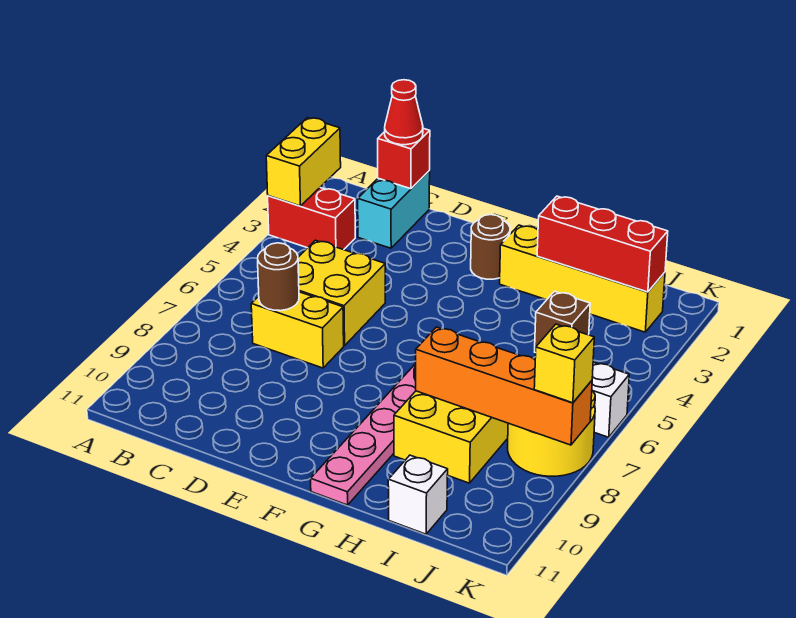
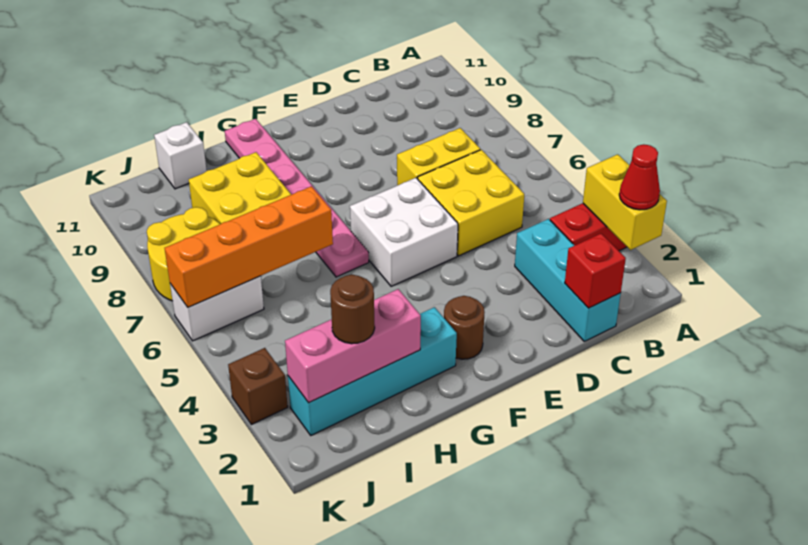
cyan brick C1:C2 level 1 -> cyan brick C1:C3 level 1
red cone C1 level 3 -> red cone A2 level 3
brown round brick C7 level 2 -> brown round brick I2 level 3
none -> white brick E5:F6 level 1
yellow brick G2:J2 level 1 -> cyan brick G2:J2 level 1
red brick H2:J2 level 2 -> pink brick H2:J2 level 2
orange brick H8:K8 level 2 -> orange brick H6:K6 level 2
brown brick I4 level 1 -> brown brick K3 level 1
yellow brick K8 level 3 -> none

